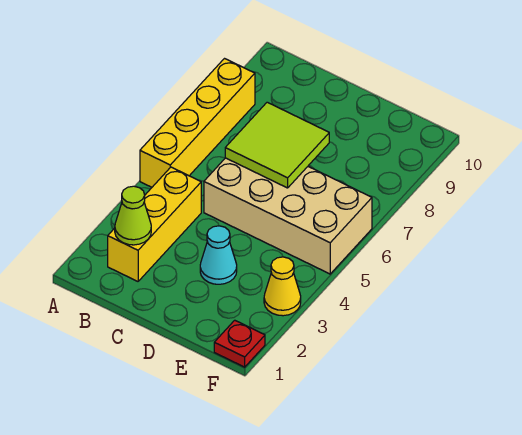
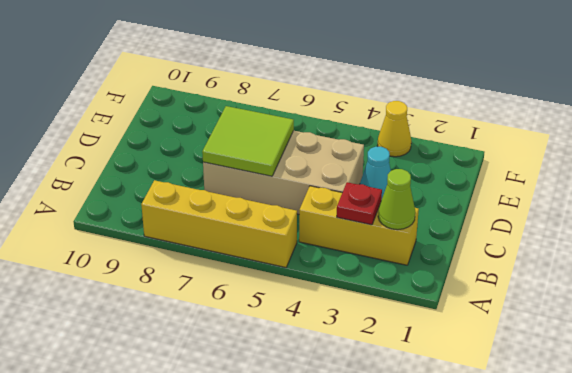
tan brick C5:F6 level 1 -> tan brick C4:D7 level 1
red plate F1 level 1 -> red plate B3 level 2

